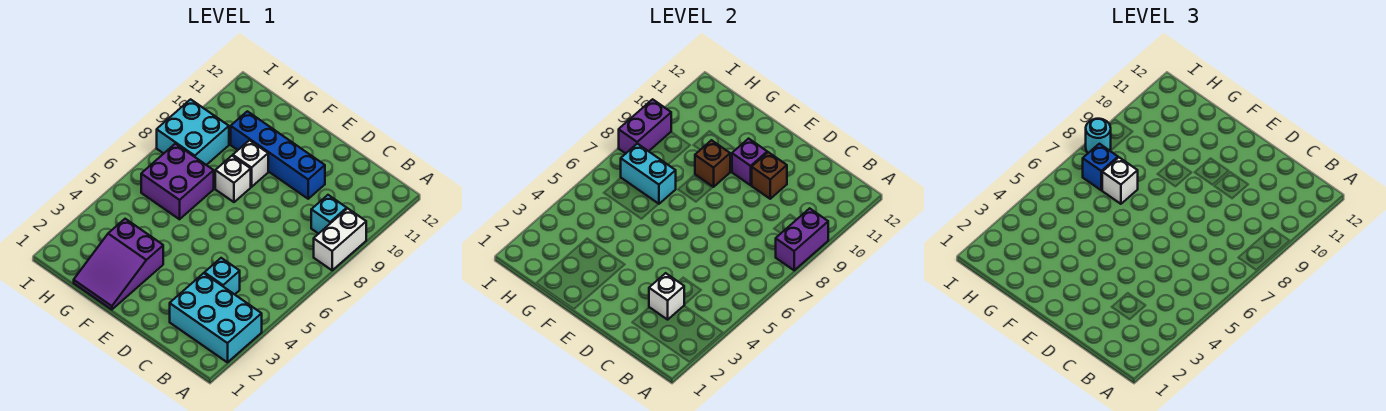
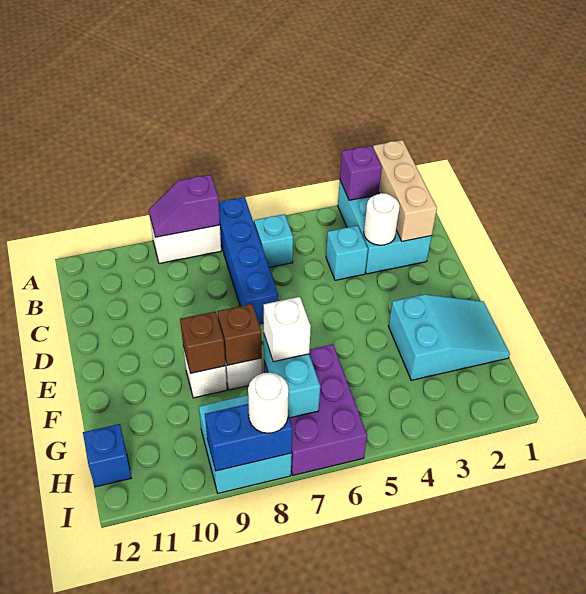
none -> tan brick A2:C2 level 2
purple brick A8:A9 level 2 -> purple slope A8:A9 level 2 top 8
cyan brick B9 level 1 -> cyan brick B6 level 1
white brick C3 level 2 -> white round brick C3 level 2
blue brick D10:G10 level 1 -> blue brick A7:D7 level 1
brown brick D10 level 2 -> brown brick F8 level 2
purple brick E10 level 2 -> purple brick A3 level 2
purple slope F1:G3 level 1 top 3 -> cyan slope F1:G3 level 1 top 3
purple brick G6:H7 level 1 -> purple brick G6:I7 level 1
blue brick H7 level 3 -> blue brick H12 level 1
purple brick I8:I9 level 2 -> blue brick I8:I9 level 2
cyan round brick I8 level 3 -> white round brick I8 level 3

